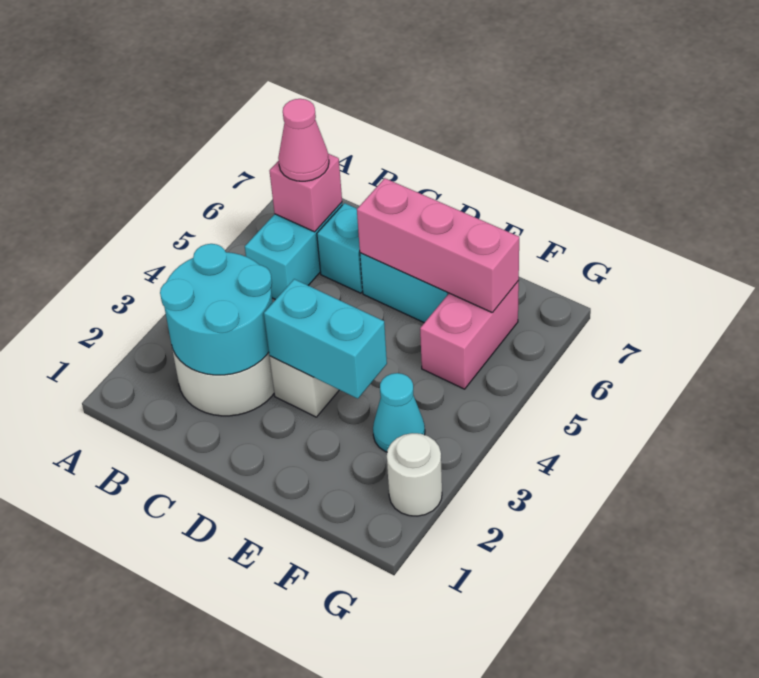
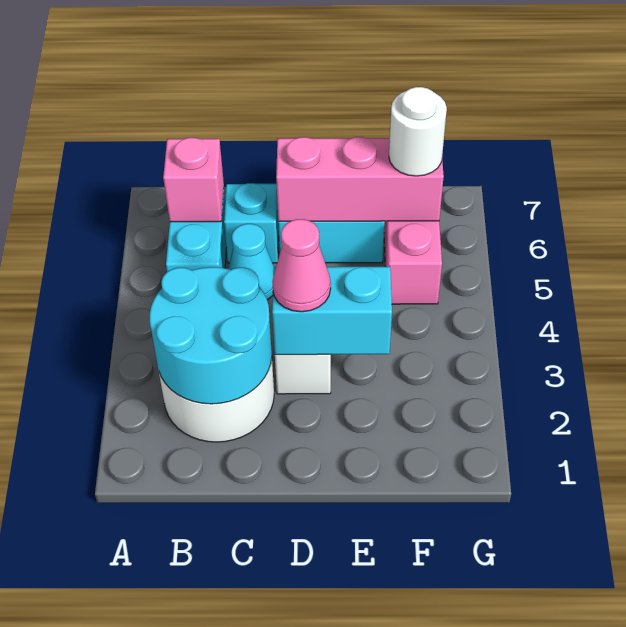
pink cone B6 level 3 -> pink cone D3 level 3
cyan cone F3 level 1 -> cyan cone C5 level 1
white round brick G2 level 1 -> white round brick F6 level 3

